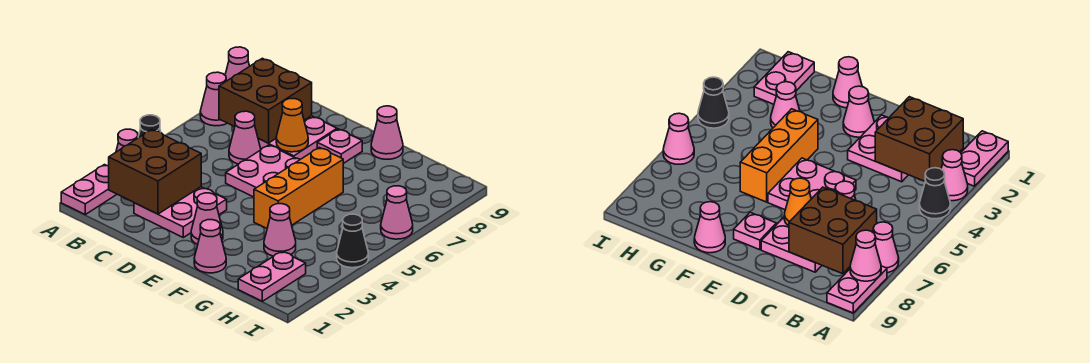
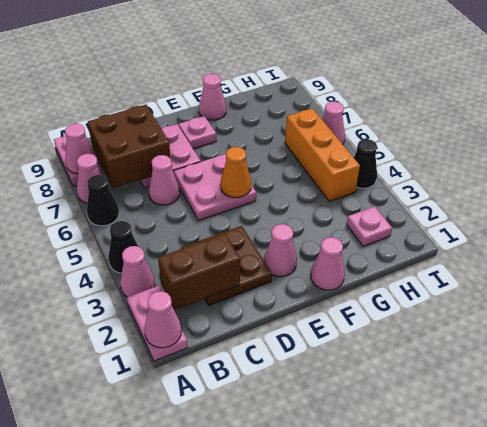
none -> black cone A6 level 1
brown brick B2:C3 level 2 -> brown brick B2:C2 level 2
pink plate C2:D3 level 1 -> brown plate C2:D3 level 1
orange cone D7 level 2 -> orange cone E5 level 2
orange brick F4:F6 level 1 -> orange brick H4:H6 level 1
pink cone G3 level 1 -> pink cone A1 level 2
pink plate H1:H2 level 1 -> pink plate H2 level 1

